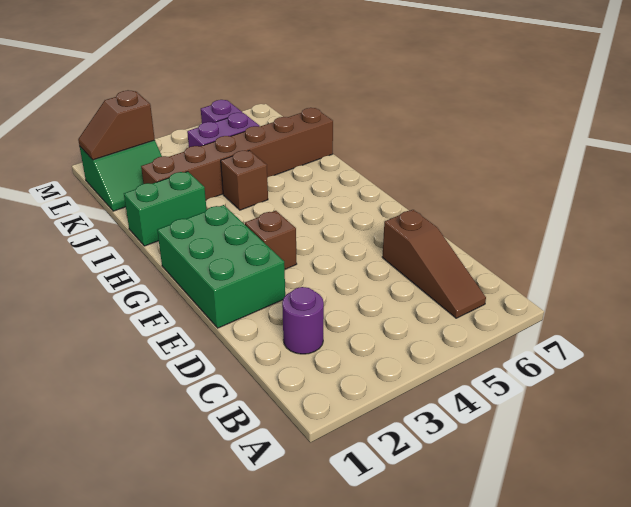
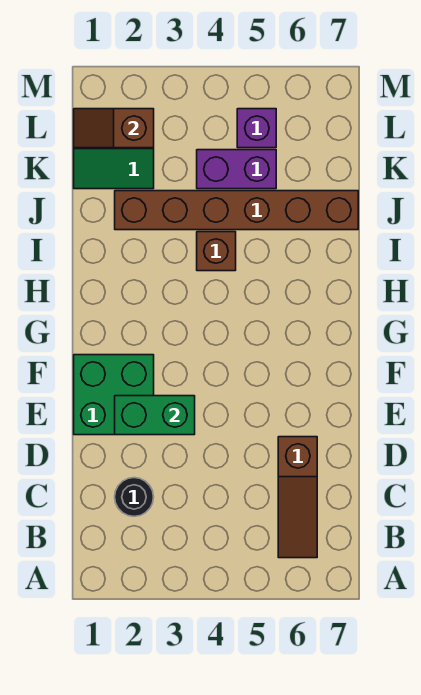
purple round brick C2 level 1 -> black round brick C2 level 1
green brick E1:G2 level 1 -> green brick E1:F2 level 1
brown brick F3 level 1 -> none
green brick I1:I2 level 1 -> green brick E2:E3 level 2

